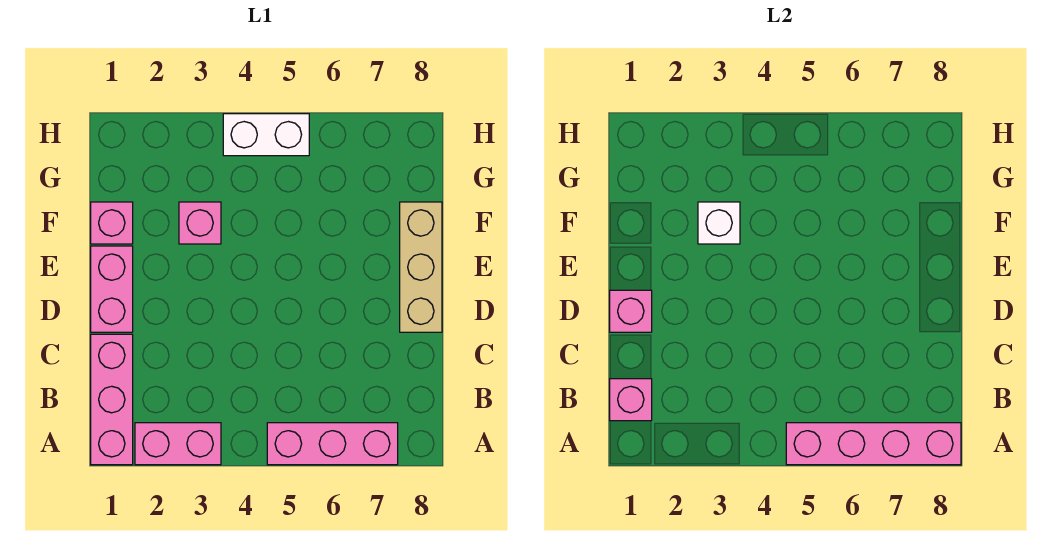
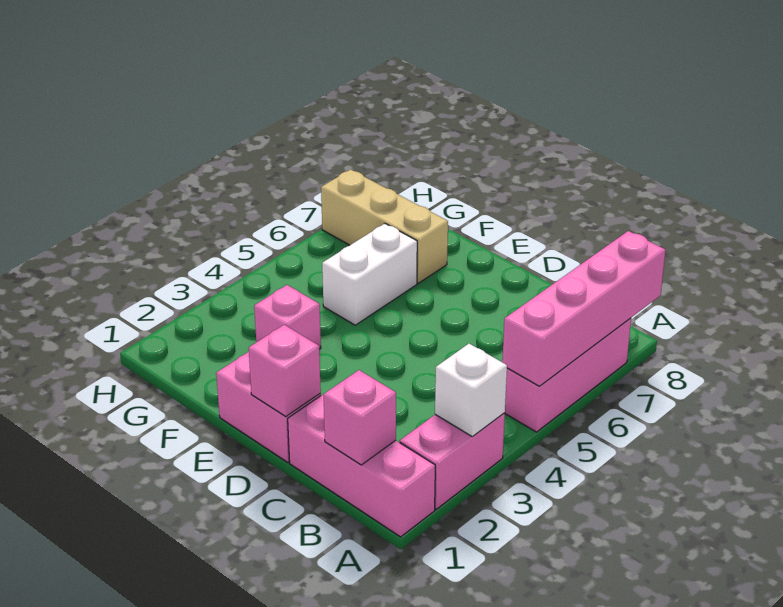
tan brick D8:F8 level 1 -> tan brick F7:H7 level 1
pink brick F1 level 1 -> none
white brick F3 level 2 -> white brick A3 level 2
white brick H4:H5 level 1 -> white brick F5:F6 level 1

